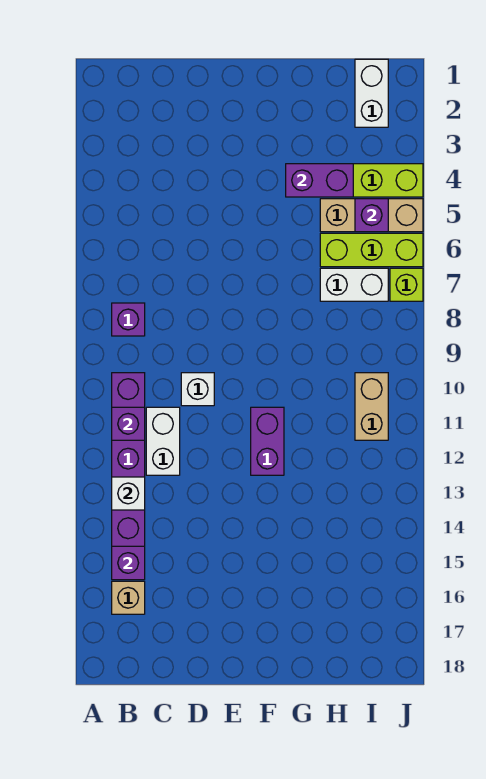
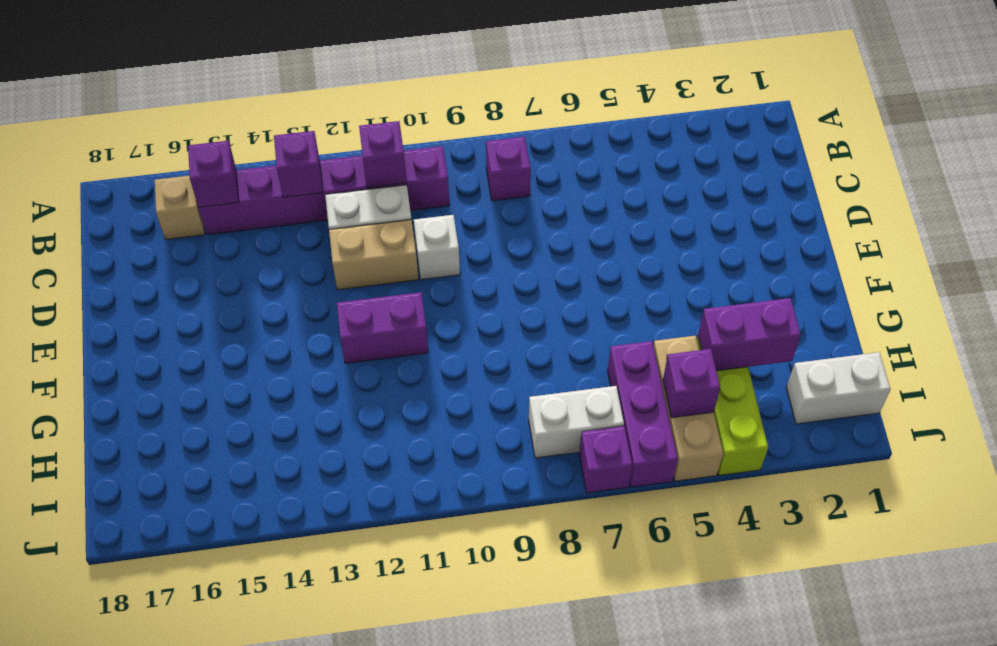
white brick B13 level 2 -> purple brick B13 level 2
purple brick G4:H4 level 2 -> purple brick H3:H4 level 2
lime brick H6:J6 level 1 -> purple brick H6:J6 level 1
white brick H7:I7 level 1 -> white brick I7:I8 level 1
tan brick I10:I11 level 1 -> tan brick D11:D12 level 1
lime brick J7 level 1 -> purple brick J7 level 1

